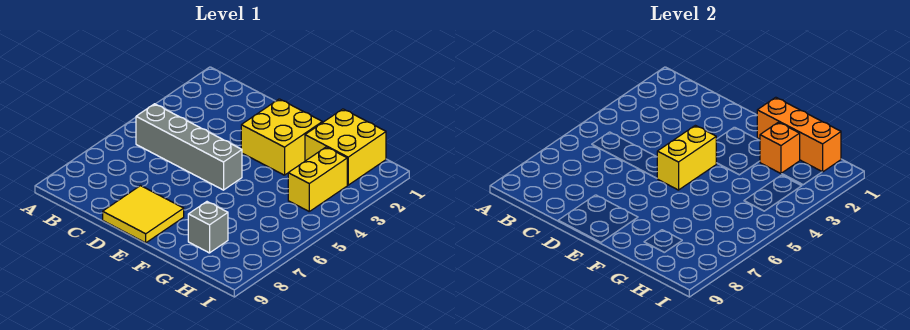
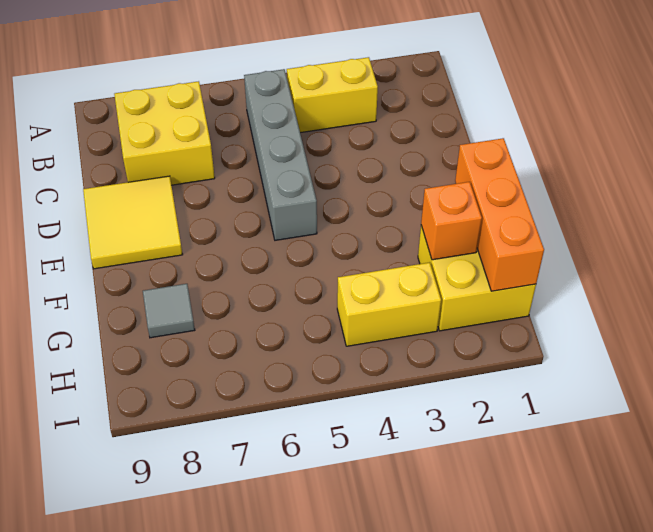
yellow brick E2:F3 level 1 -> yellow brick B7:C8 level 1
yellow brick E4:E5 level 2 -> yellow brick B3:B4 level 1
grey brick G8 level 1 -> grey tile G8 level 1

